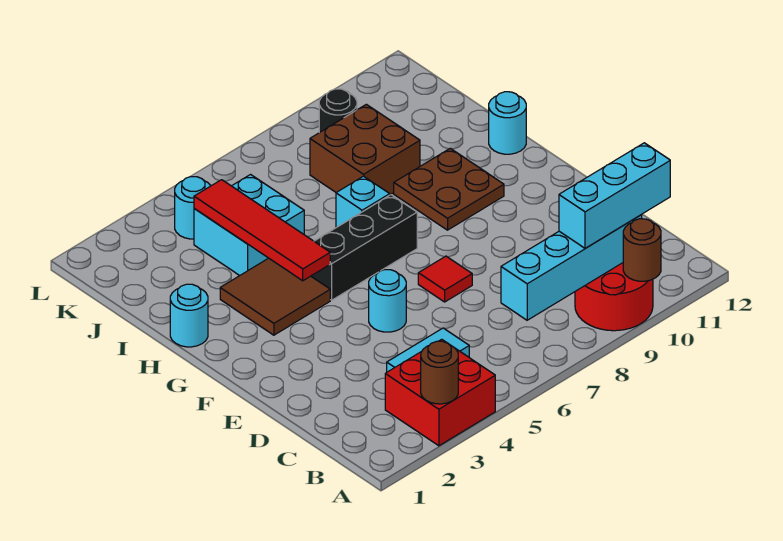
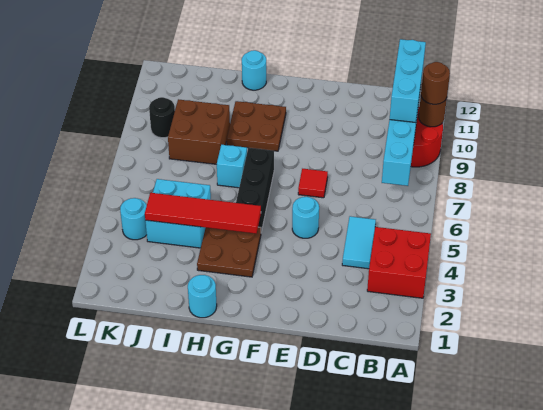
brown round brick A3 level 2 -> brown round brick A10 level 3
brown tile G3:H4 level 1 -> brown plate G3:H4 level 1

